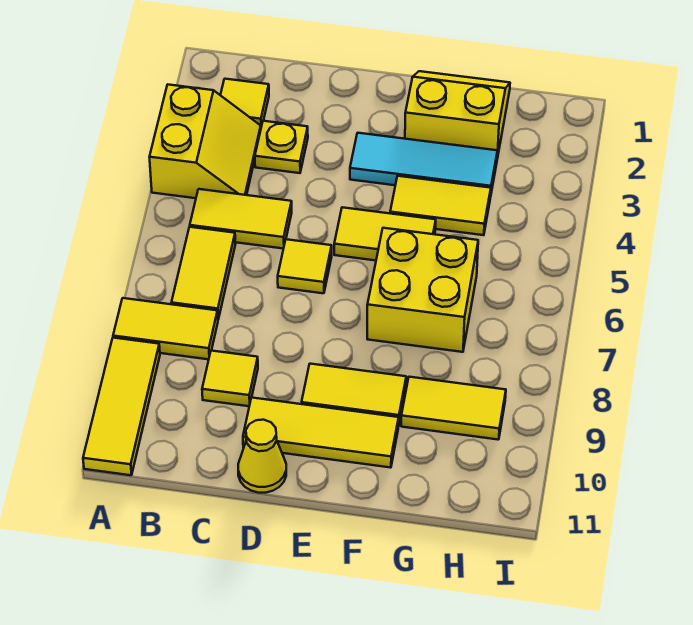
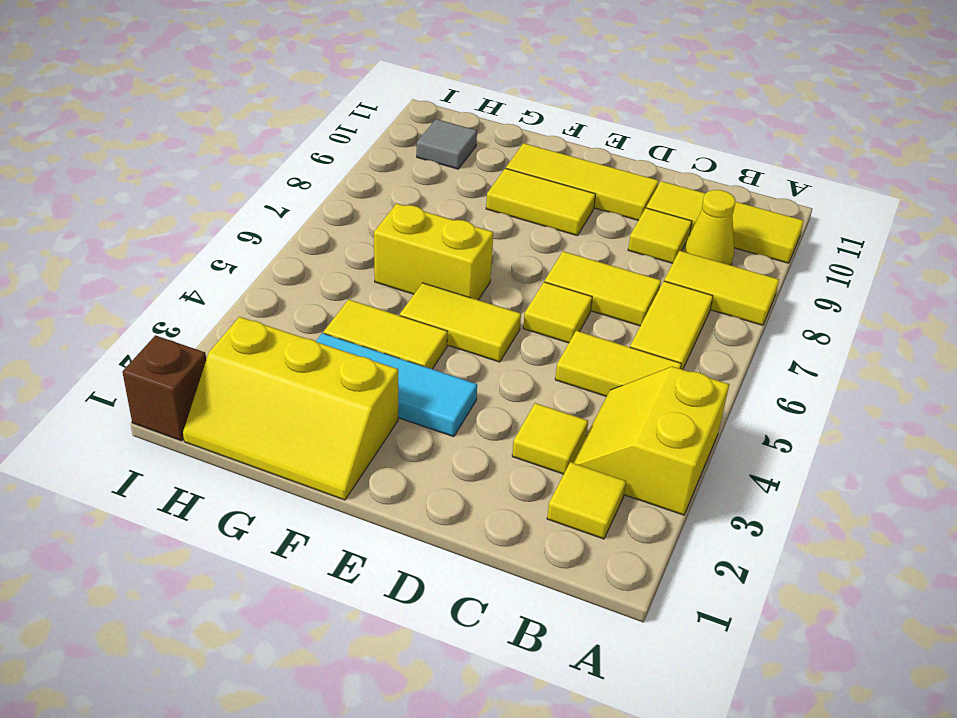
yellow tile A9:A11 level 1 -> yellow tile A10:C10 level 1
yellow plate C3 level 1 -> yellow tile C3 level 1
yellow cone D11 level 1 -> yellow cone B9 level 1
yellow slope F1:G2 level 1 top 2 -> yellow slope F1:H2 level 1 top 2
yellow brick F6:G7 level 1 -> yellow brick F6:G6 level 1
yellow tile G9:H9 level 1 -> yellow tile C7:D7 level 1
none -> grey tile H10 level 1
none -> brown brick I1 level 1

